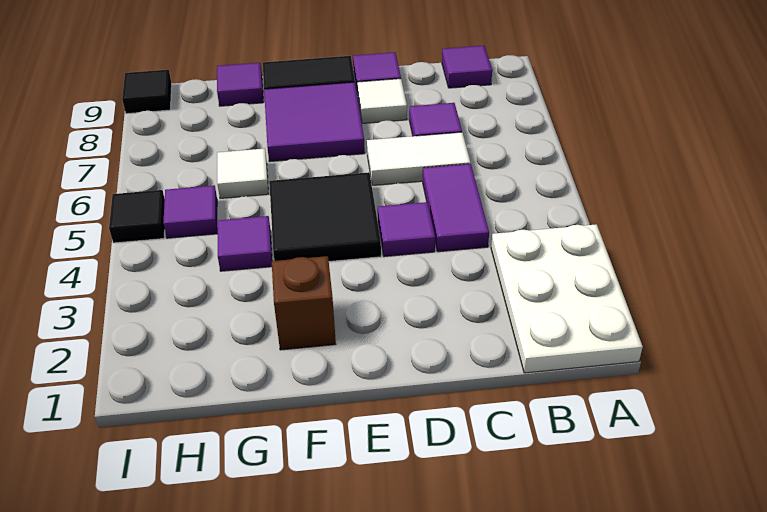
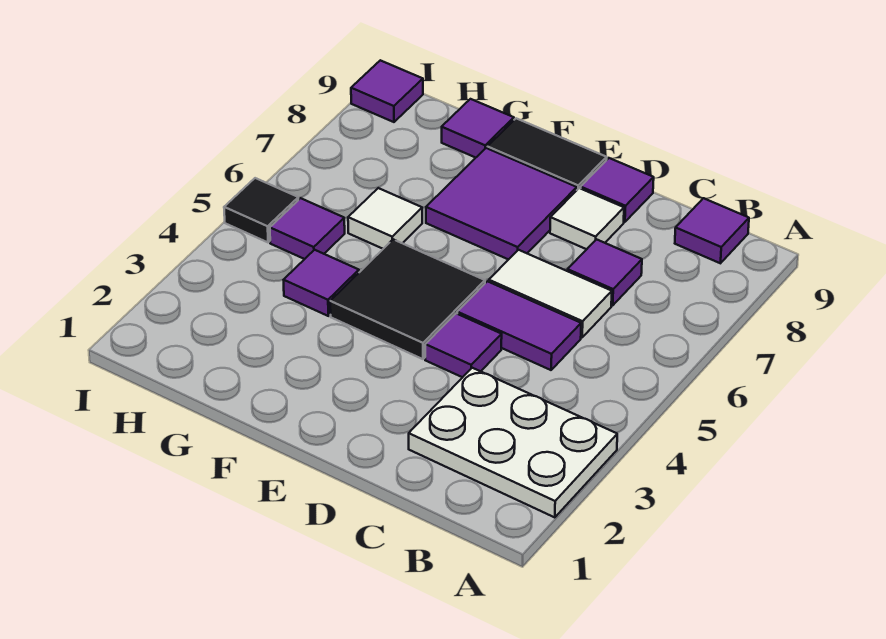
white plate A1:B3 level 1 -> white plate A2:C3 level 1
purple tile C4:C5 level 1 -> purple tile C5:D5 level 1
brown brick F2 level 1 -> none
black tile I9 level 1 -> purple tile I9 level 1

